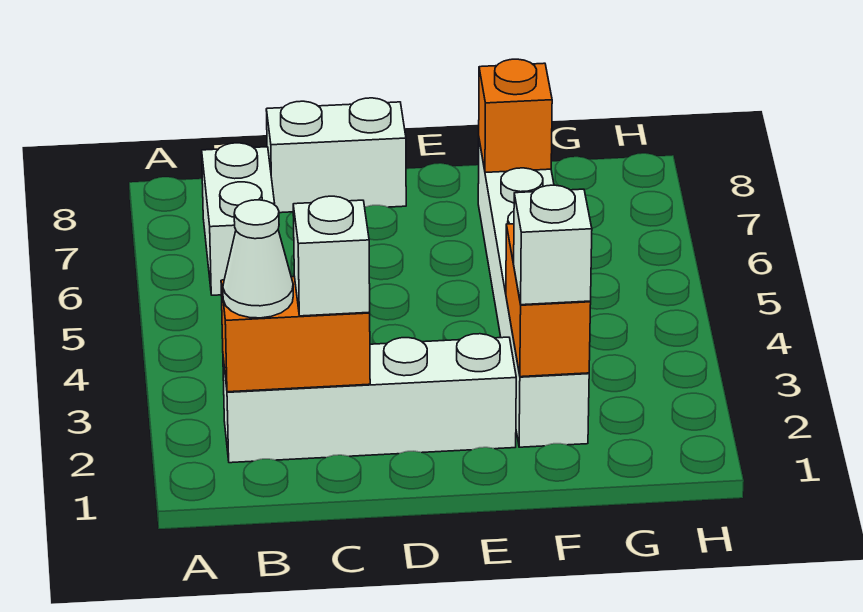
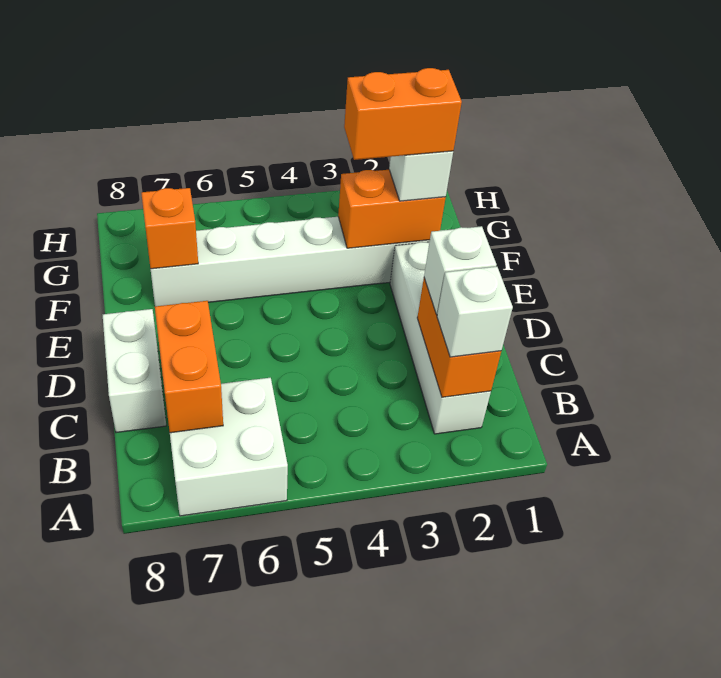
white cone B2 level 3 -> white brick B2 level 3
white brick B6:B7 level 1 -> white brick A6:B7 level 1
none -> orange brick B7:C7 level 2
none -> orange brick F2:F3 level 4

